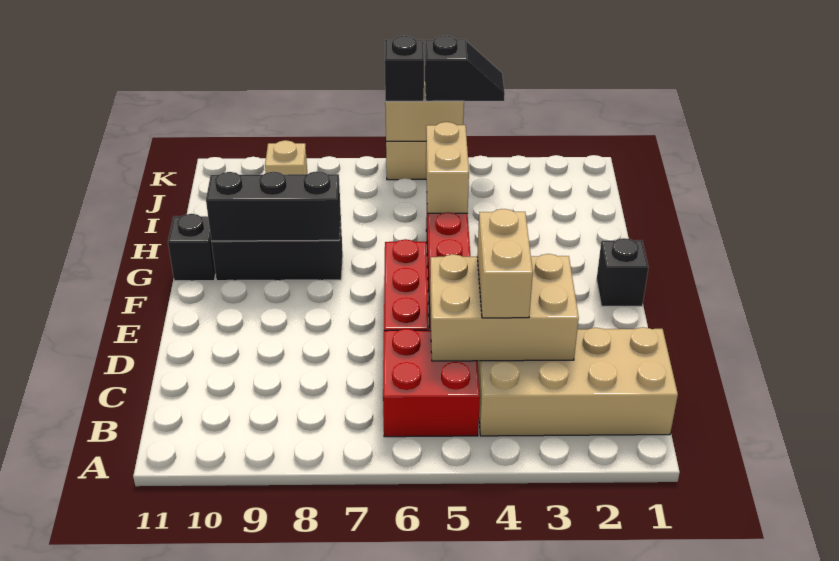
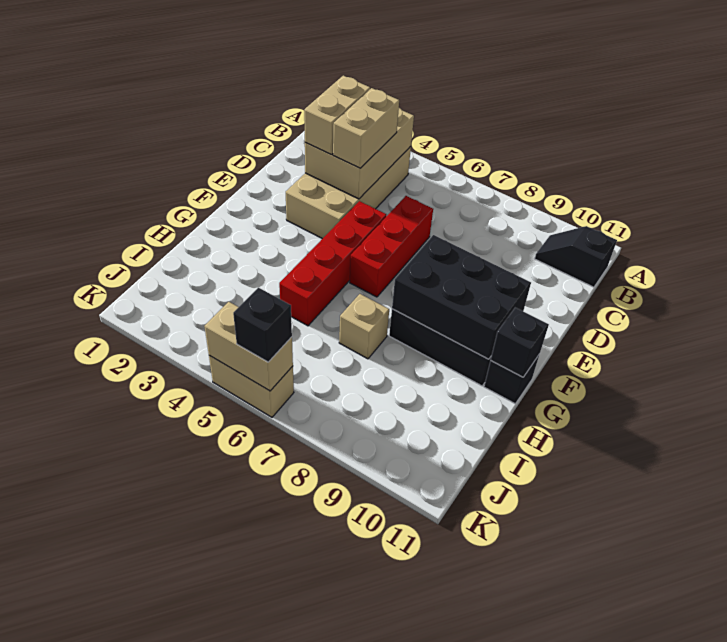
tan brick B1:C4 level 1 -> tan brick B3:E4 level 1
red brick B5:C6 level 1 -> none
tan brick C3:D5 level 2 -> tan brick B3:D4 level 2
black brick F1 level 1 -> black brick G11 level 2
black brick G8:G10 level 2 -> black brick F8:G10 level 2
tan brick H5:I5 level 2 -> tan brick C3:D3 level 3
tan brick J9 level 1 -> tan brick H7 level 1
black slope K4:K5 level 3 top 5 -> black slope B10:B11 level 1 top 11

